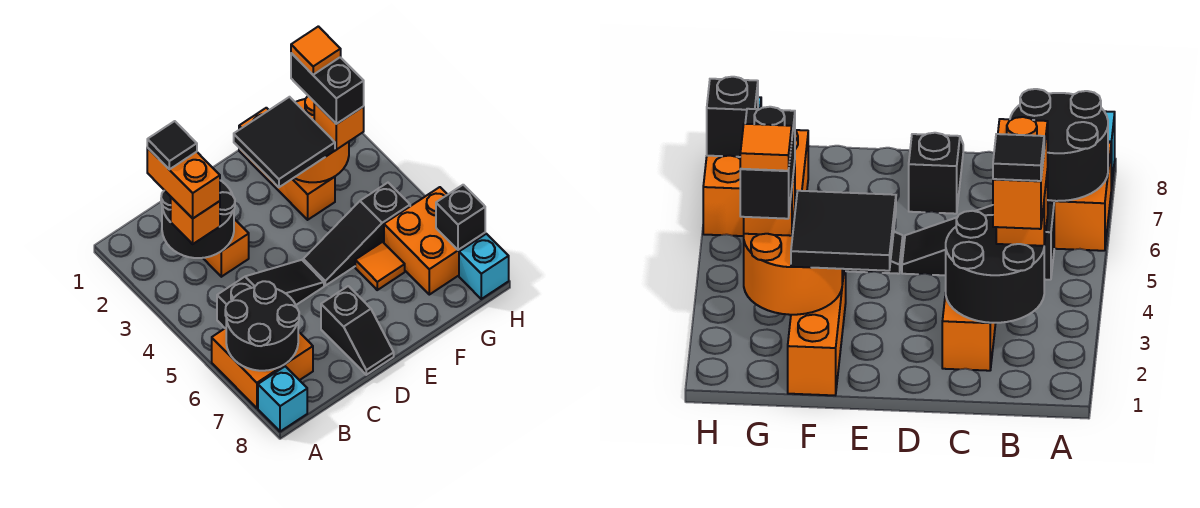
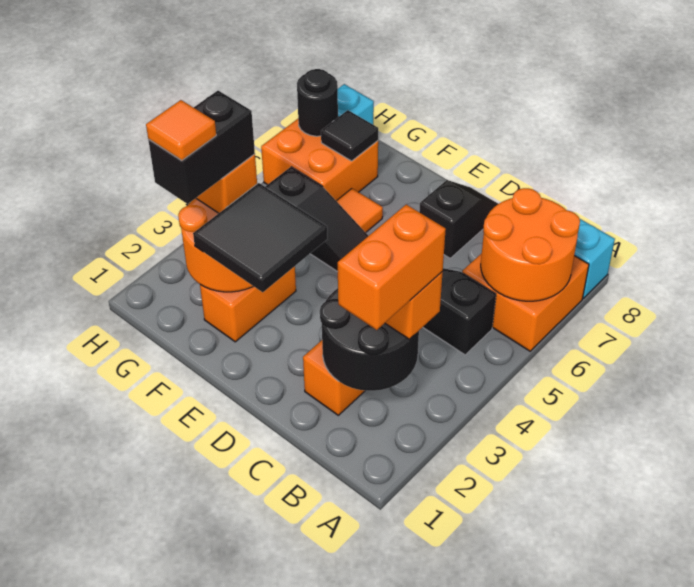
black round brick A6:B7 level 2 -> orange round brick A6:B7 level 2
black tile B2 level 5 -> black tile G7 level 2
orange brick F1:F3 level 1 -> orange brick F2:F3 level 1
black brick H7 level 2 -> black round brick H7 level 2

